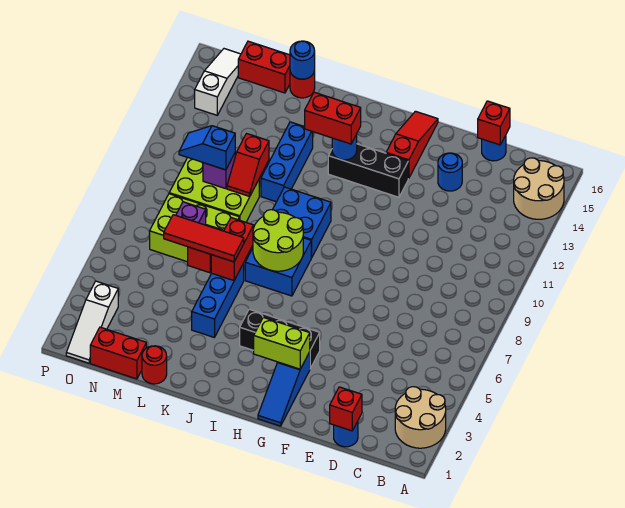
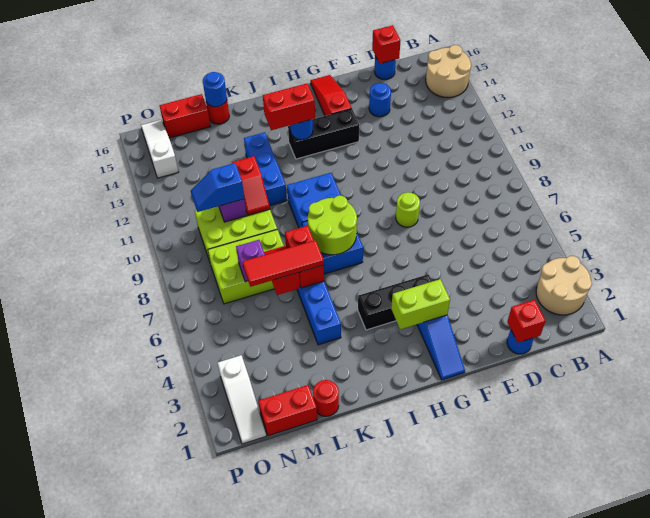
none -> lime round brick F8 level 1

